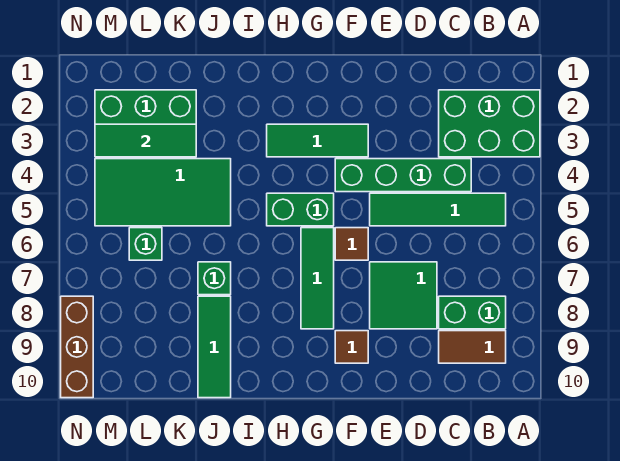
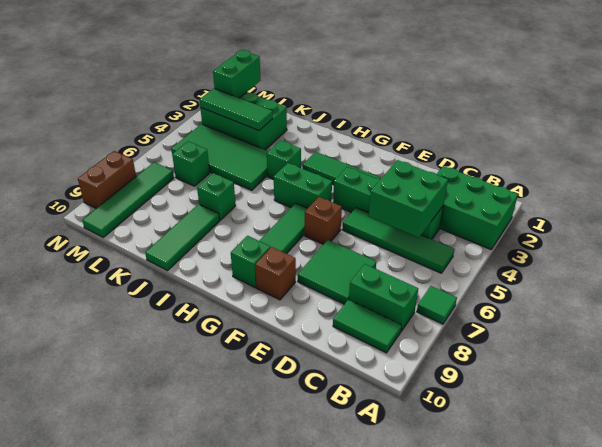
none -> green tile A7 level 1
brown tile B9:C9 level 1 -> green tile B9:C9 level 1
none -> green brick C4:D5 level 2
brown tile F6 level 1 -> brown brick F6 level 1
brown tile F9 level 1 -> brown brick F9 level 1
none -> green brick G9 level 1
none -> green brick I4 level 1
none -> green brick M1:M2 level 2
none -> green tile M7:M10 level 1
brown brick N8:N10 level 1 -> brown brick N8:N9 level 1

